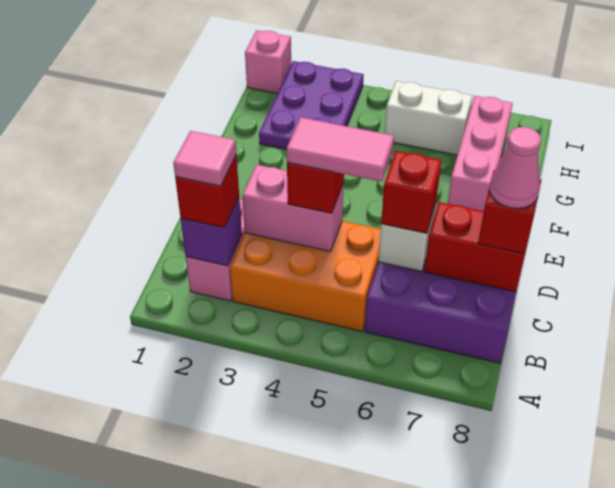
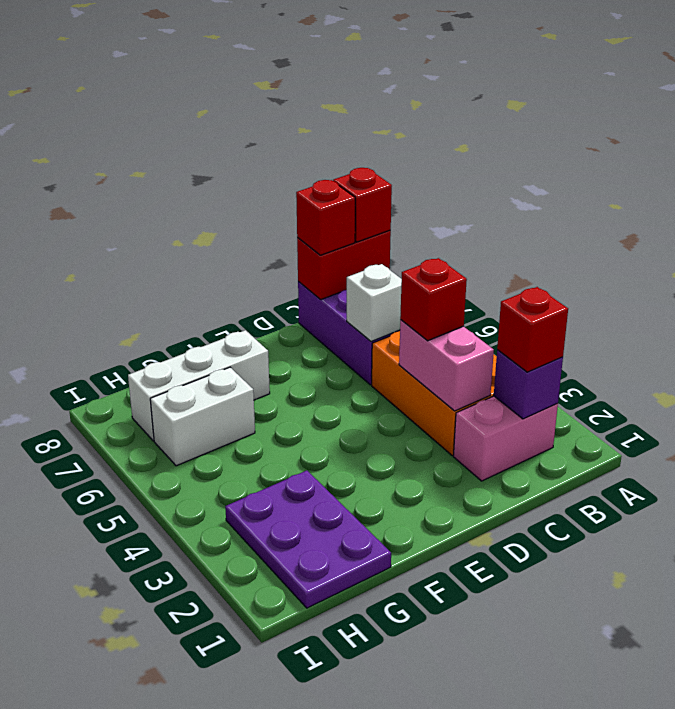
pink tile B2 level 4 -> none
pink tile C4:C5 level 4 -> none
red brick C6 level 3 -> red brick B8 level 3
red brick C7:C8 level 2 -> red brick B8:C8 level 2
pink cone C8 level 4 -> none
pink brick F7:H7 level 1 -> white brick F7:H7 level 1
purple plate G2:I3 level 1 -> purple plate G1:H3 level 1
white brick H5:H6 level 1 -> white brick G6:H6 level 1
pink brick I1 level 1 -> none

